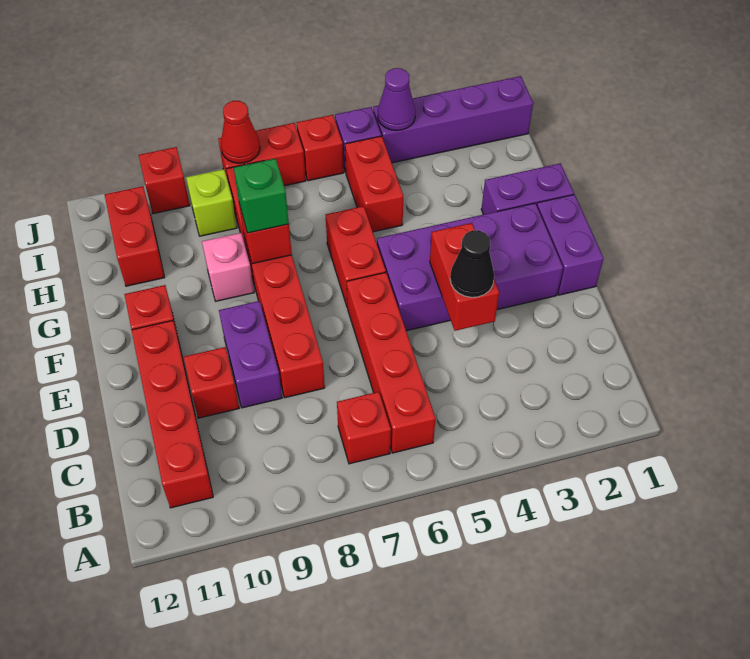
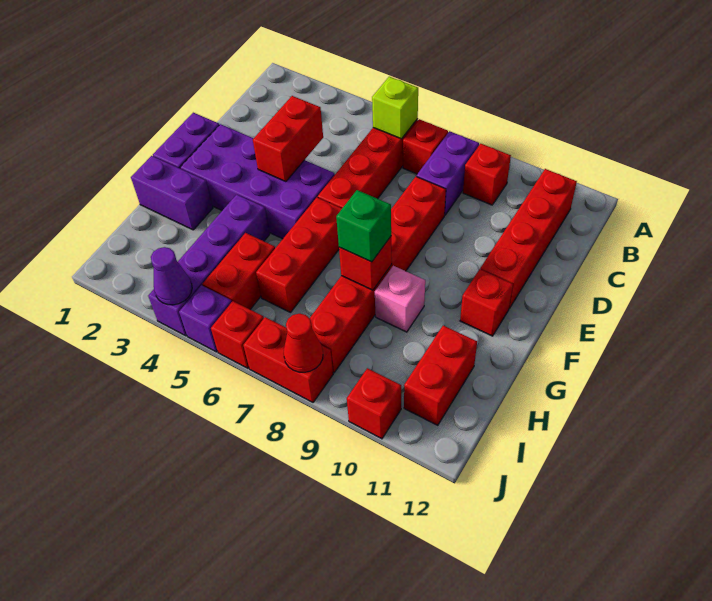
black cone D4 level 3 -> none
purple brick D9:E9 level 1 -> purple brick B8:C8 level 1
red brick D10 level 1 -> red brick B9 level 1
red brick F6:G6 level 1 -> red brick F6:H6 level 1
lime brick I9 level 1 -> lime brick B6 level 2
purple brick J1:J4 level 1 -> purple brick G4:J4 level 1

